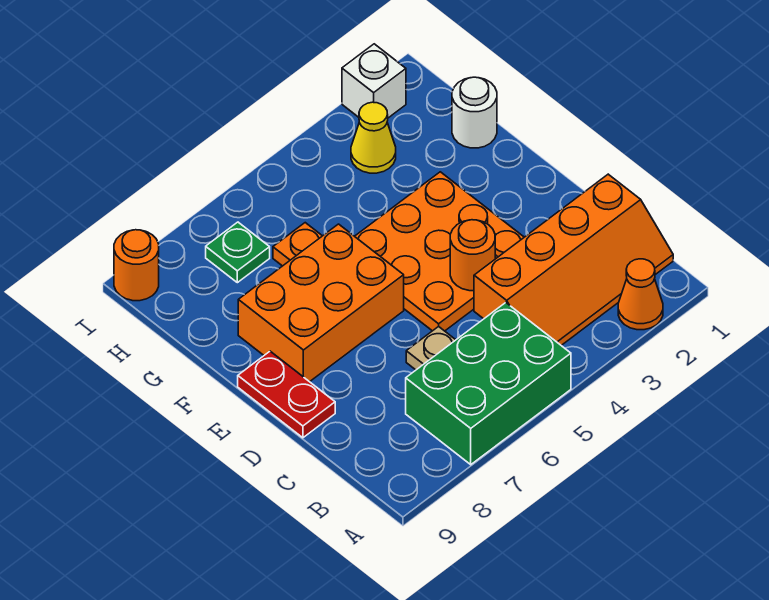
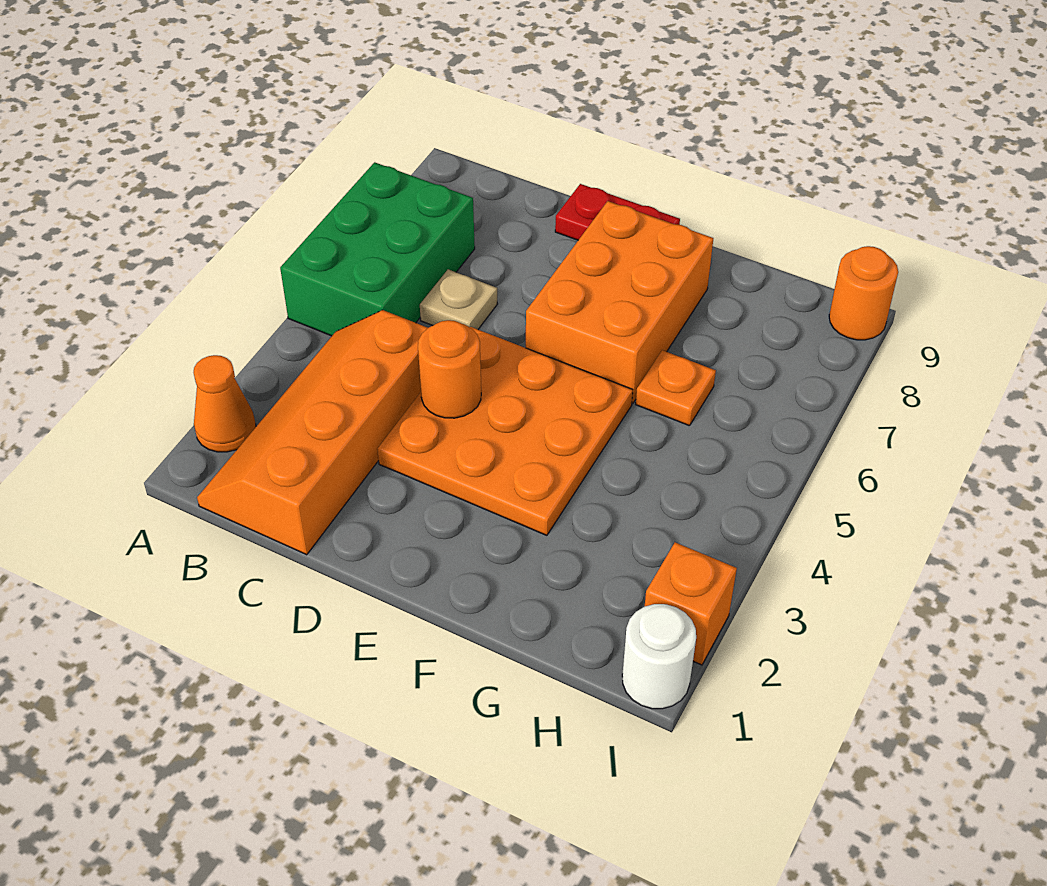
white round brick G1 level 1 -> white round brick I1 level 1
yellow cone H3 level 1 -> none
green plate H7 level 1 -> none
white brick I2 level 1 -> orange brick I2 level 1

